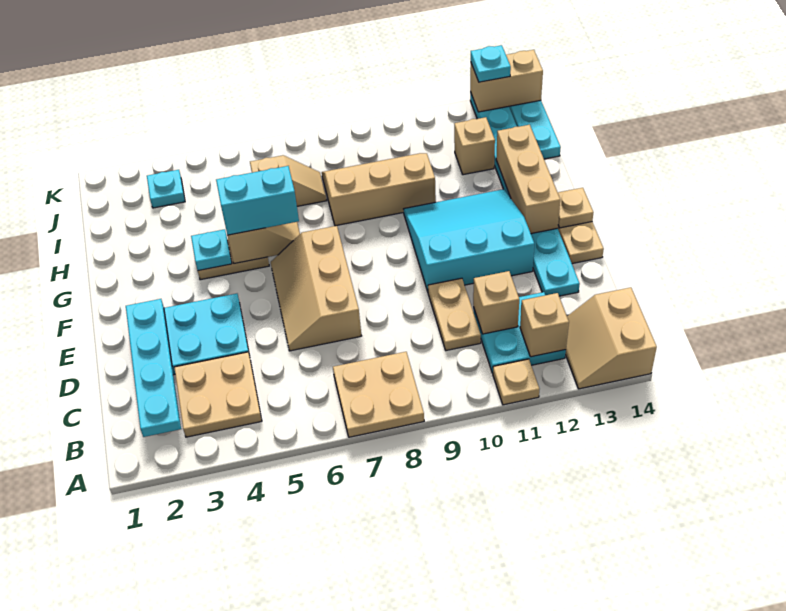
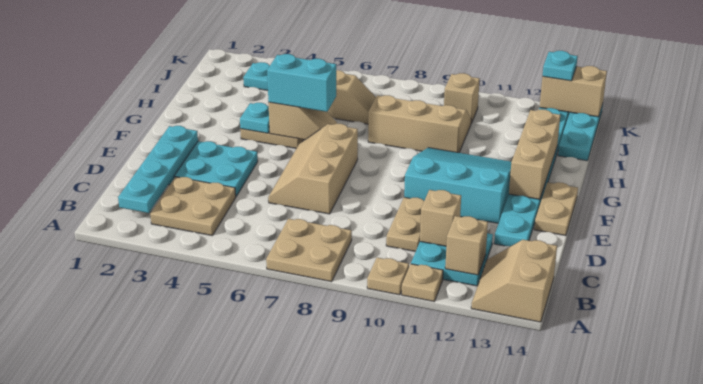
tan plate F14 level 2 -> tan plate A10 level 1
tan brick I12 level 1 -> tan brick J10 level 1

